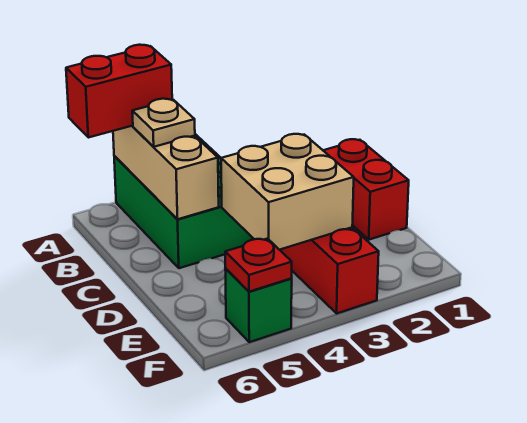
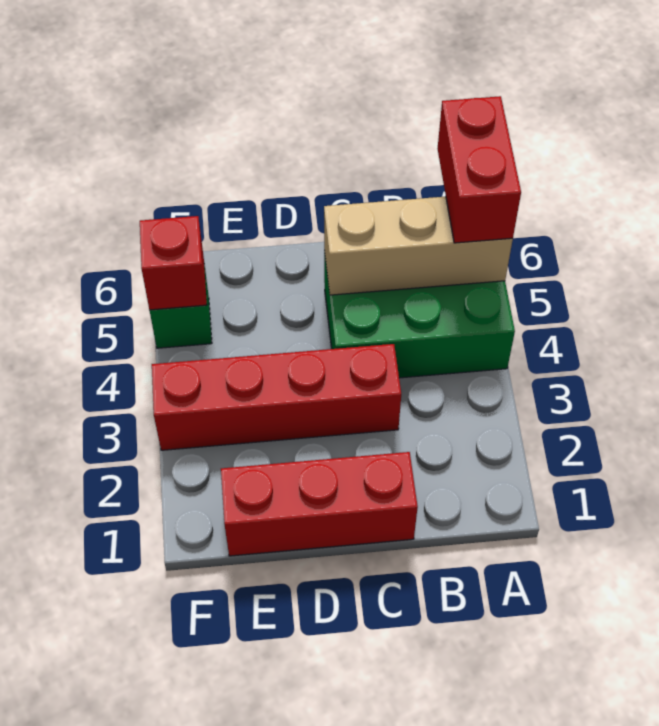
tan plate B5 level 3 -> none
red brick C1:D1 level 1 -> red brick C1:E1 level 1
tan brick D3:E4 level 2 -> none
red plate F5 level 2 -> red brick F5 level 2

